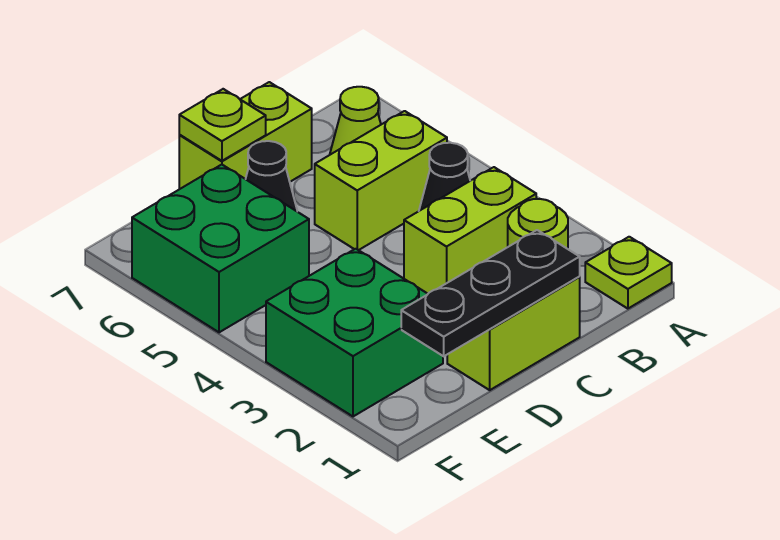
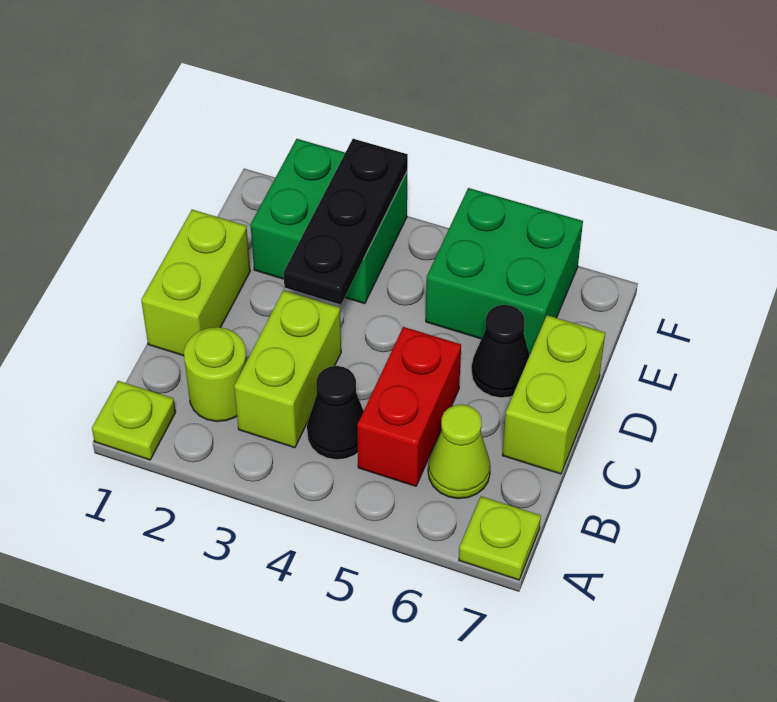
lime brick B5:C5 level 1 -> red brick B5:C5 level 1
black plate C1:E1 level 2 -> black plate D3:F3 level 2
lime plate D7 level 2 -> lime plate A7 level 1

